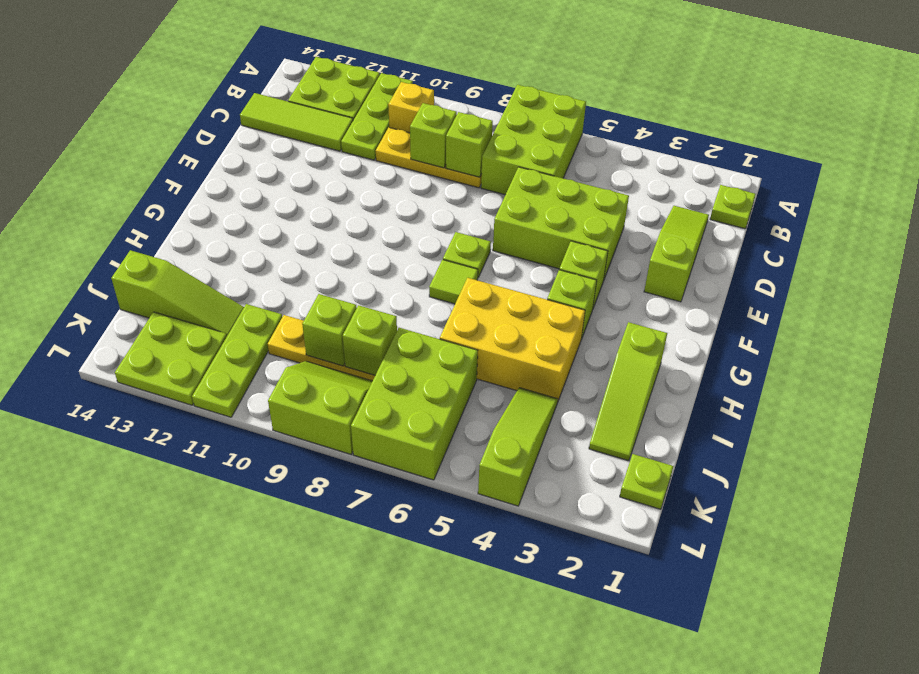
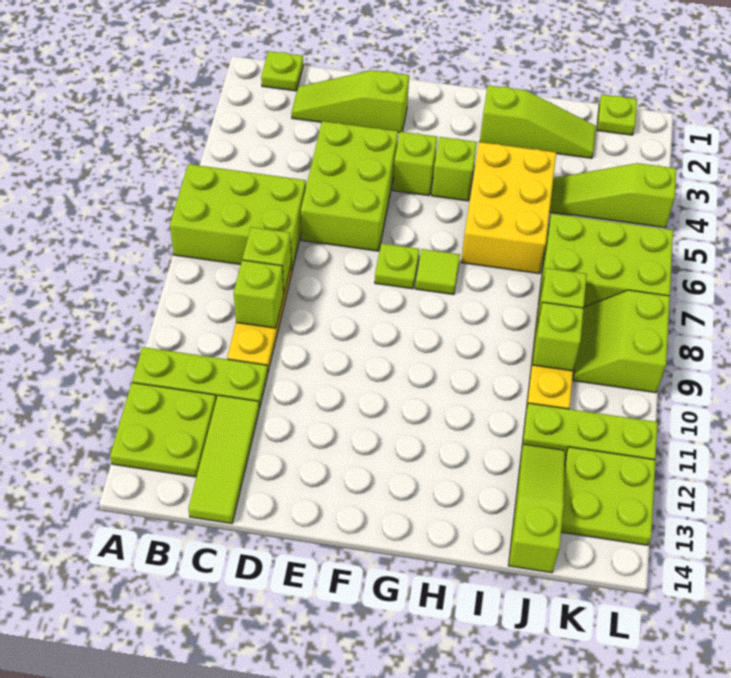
yellow brick B10 level 1 -> none

